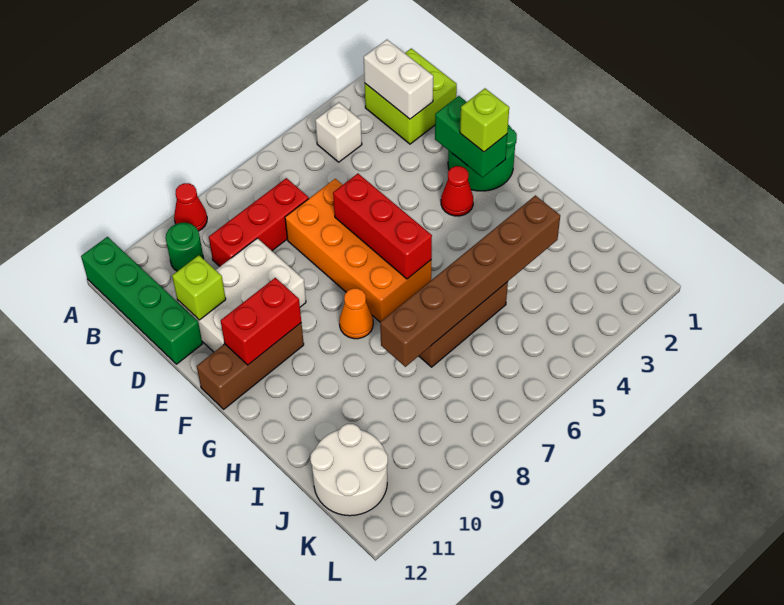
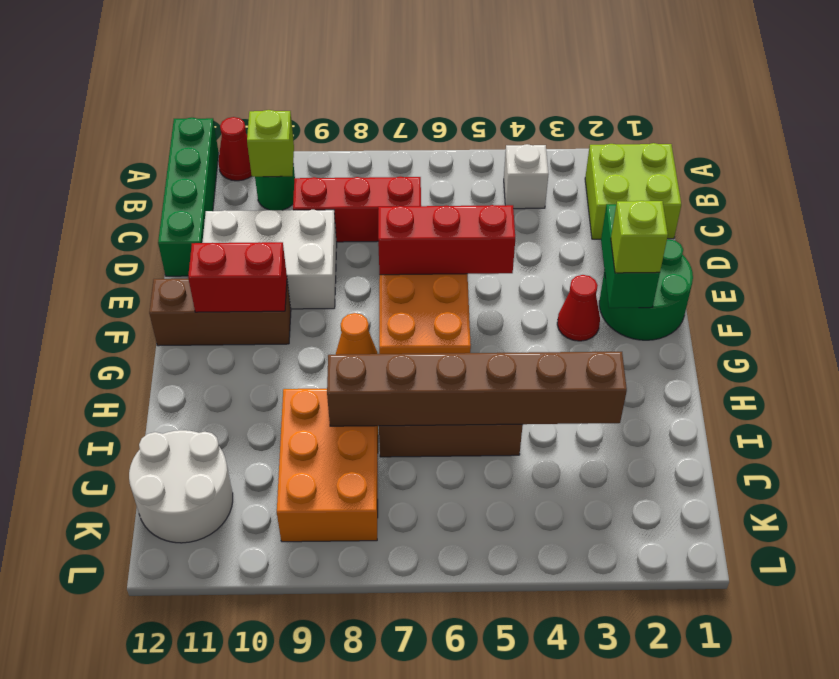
red cone A9 level 1 -> red cone A11 level 1
white brick B2:C2 level 2 -> none
lime brick D11 level 2 -> lime brick B10 level 2
red brick E6:G6 level 2 -> red brick E5:E7 level 2
none -> orange brick I8:K9 level 1

